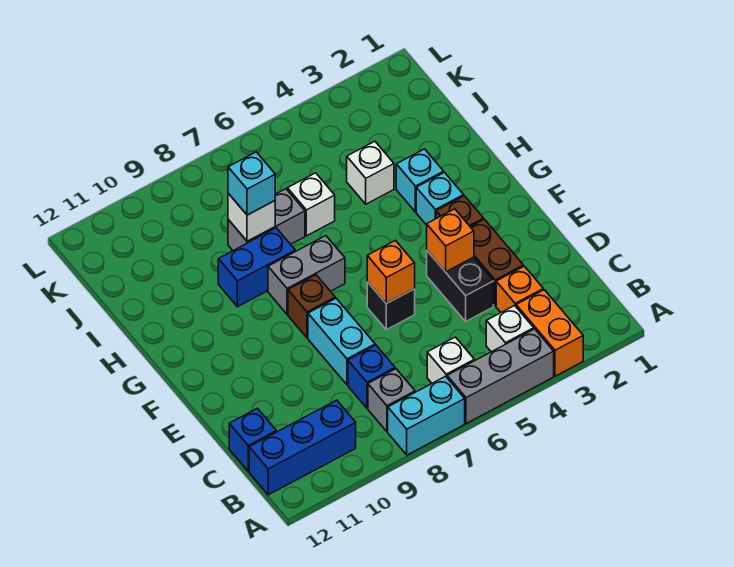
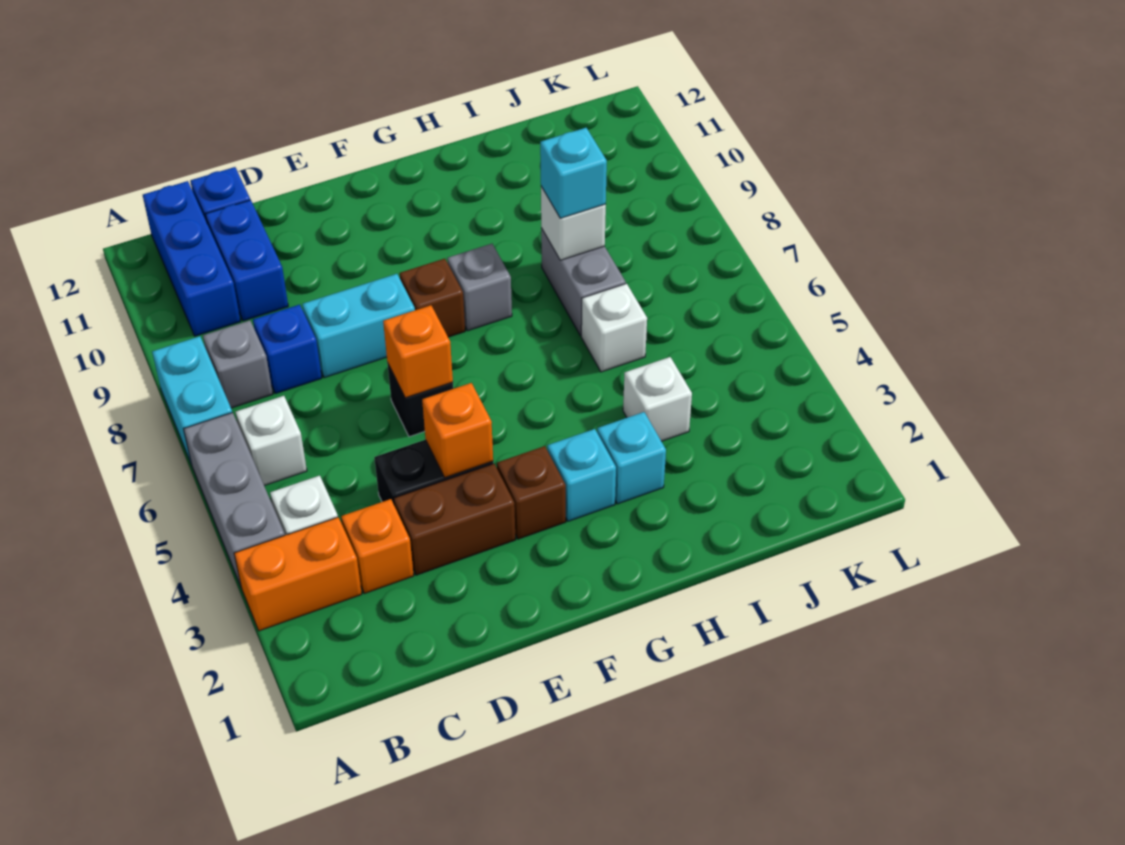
grey brick G7:G8 level 1 -> grey brick G8 level 1
blue brick H8:H9 level 1 -> blue brick C10:C11 level 1

